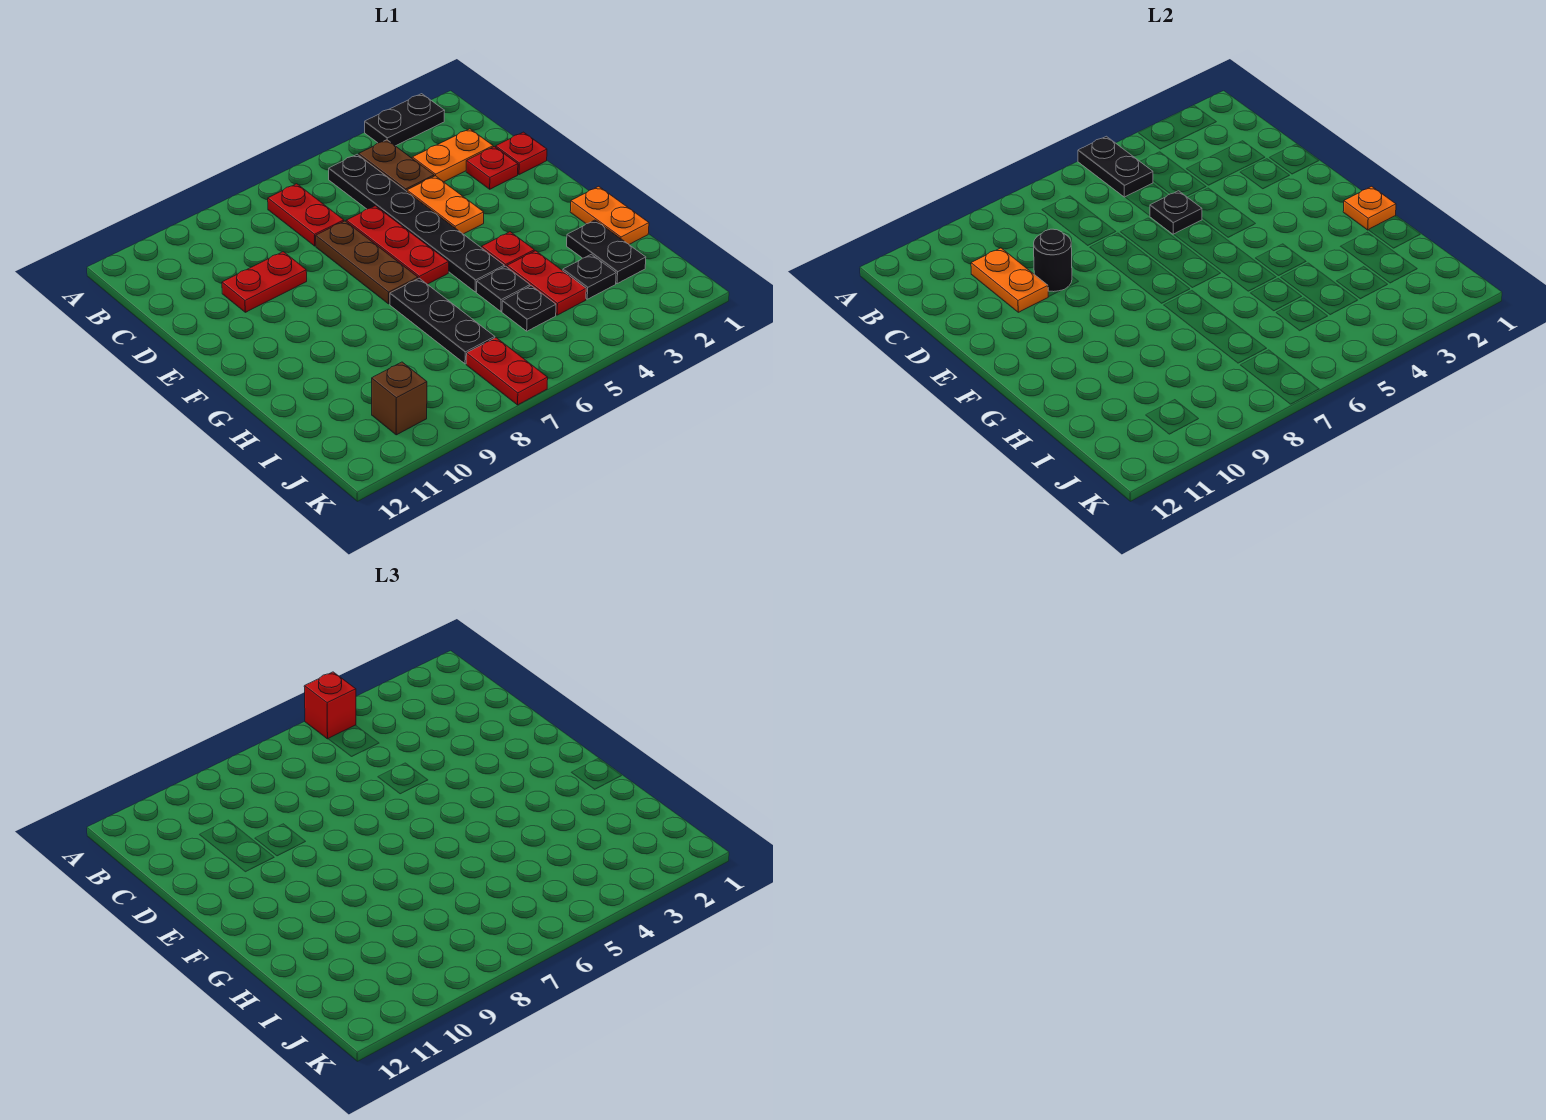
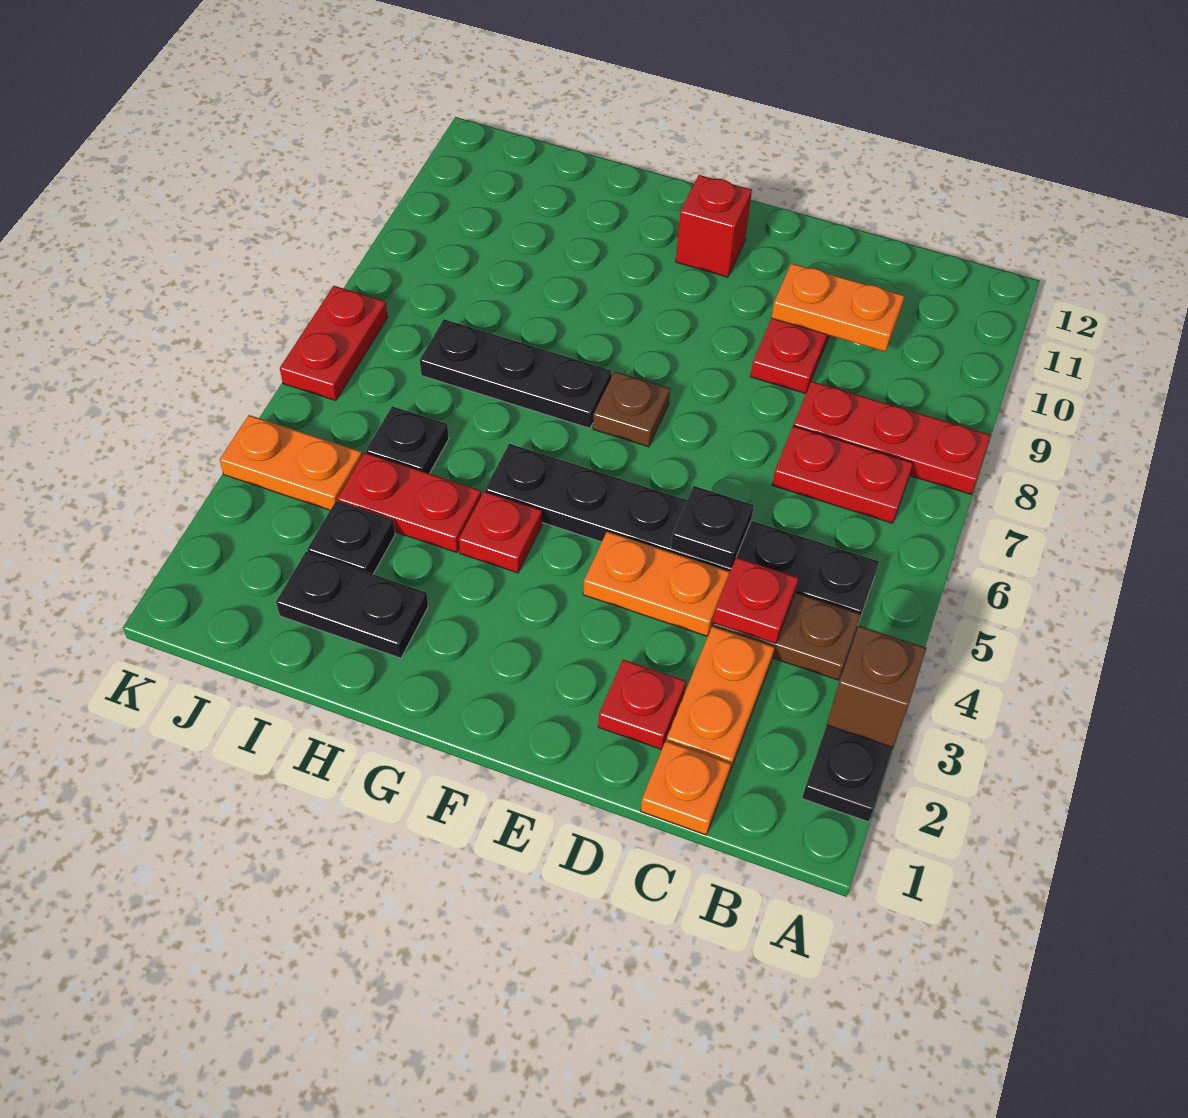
black plate A5:B5 level 2 -> none
red brick A5 level 3 -> red brick F11 level 1
red plate D1 level 1 -> red plate C4 level 2
red plate D6:F6 level 1 -> red plate A8:C8 level 1
brown plate D7:F7 level 1 -> brown plate F7 level 1
black round brick D9 level 2 -> none
orange plate G1:H1 level 1 -> orange plate J4:K4 level 1
orange plate G1 level 2 -> orange plate C1 level 1
black plate H5 level 1 -> none
red plate J7:K7 level 1 -> red plate K6:K7 level 1
brown brick J10 level 1 -> brown brick A3 level 2

